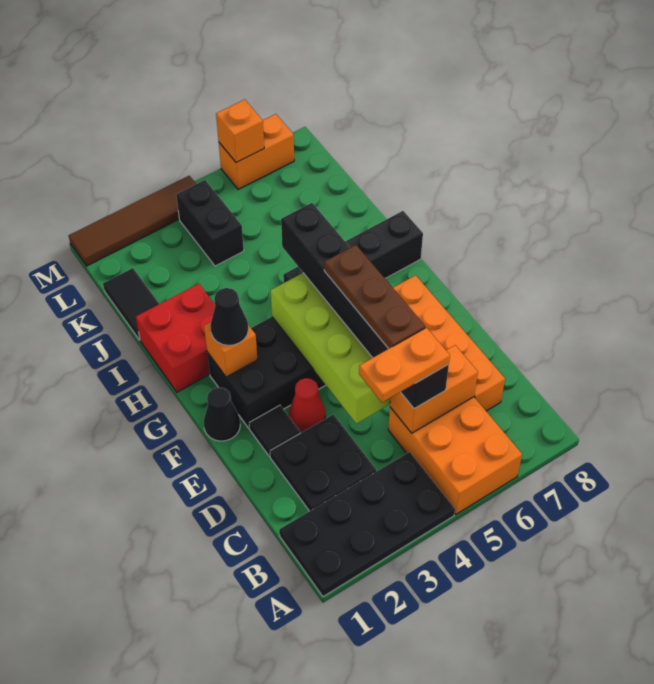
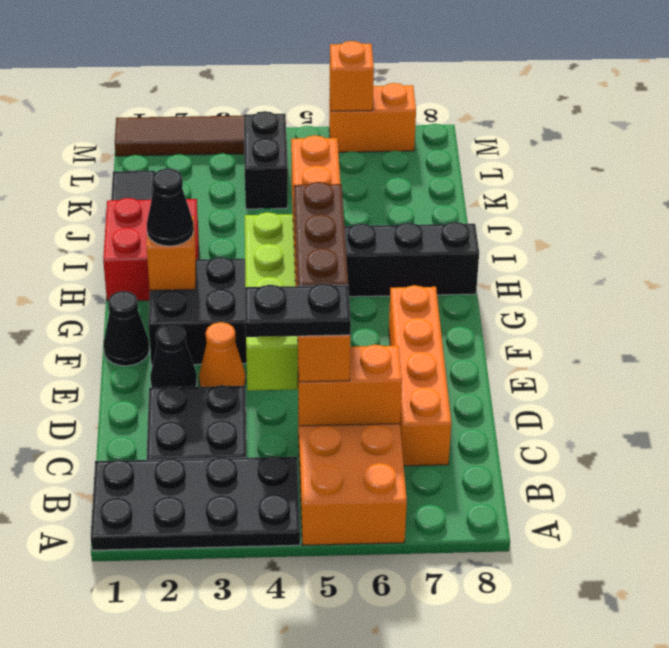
orange plate C4:C5 level 4 -> black plate C4:C5 level 4
black brick C5:H5 level 3 -> orange brick C5:H5 level 3
black tile E2 level 1 -> black cone E2 level 1
red cone E3 level 1 -> orange cone E3 level 1

